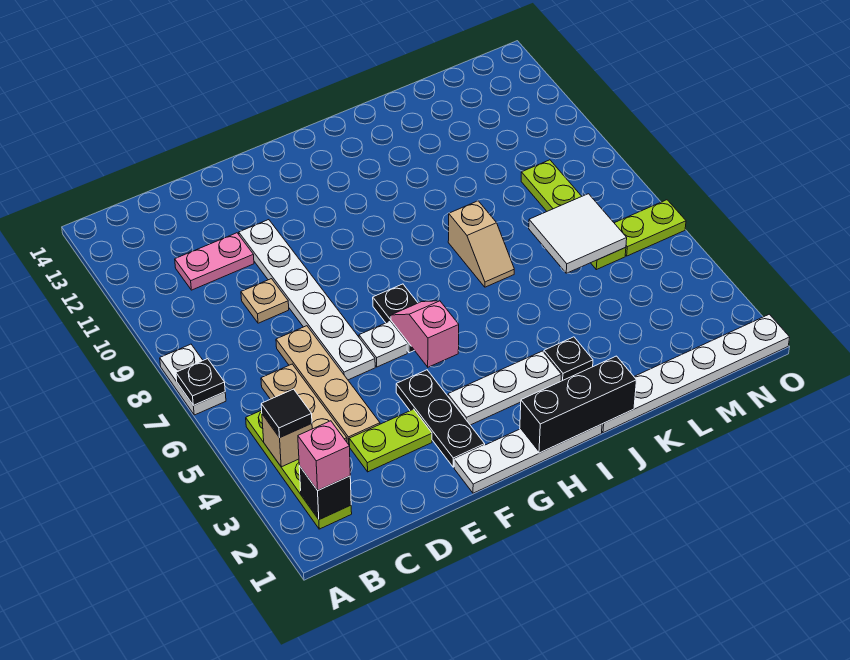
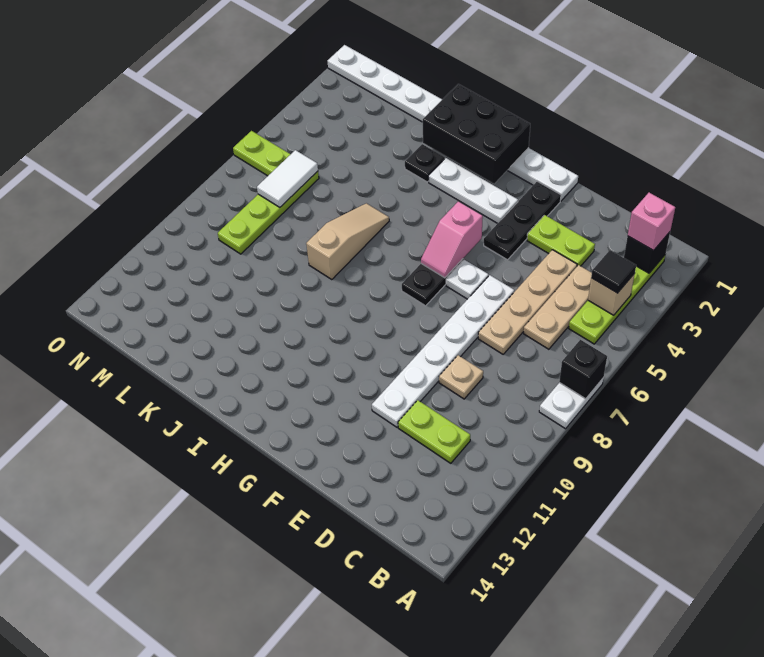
black plate A7 level 2 -> black brick A7 level 2
pink plate C11:D11 level 1 -> lime plate C11:D11 level 1
black brick H1:J1 level 2 -> black brick H1:J2 level 2
tan slope J7:J8 level 1 top 8 -> tan slope J6:J8 level 1 top 8
white tile L6:M7 level 2 -> white tile M6:M7 level 2

